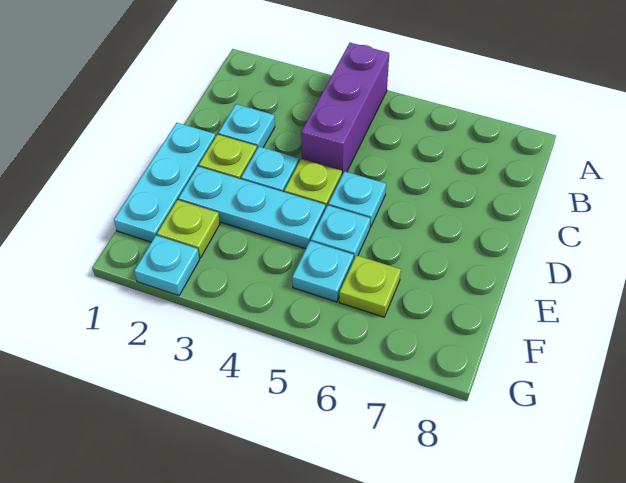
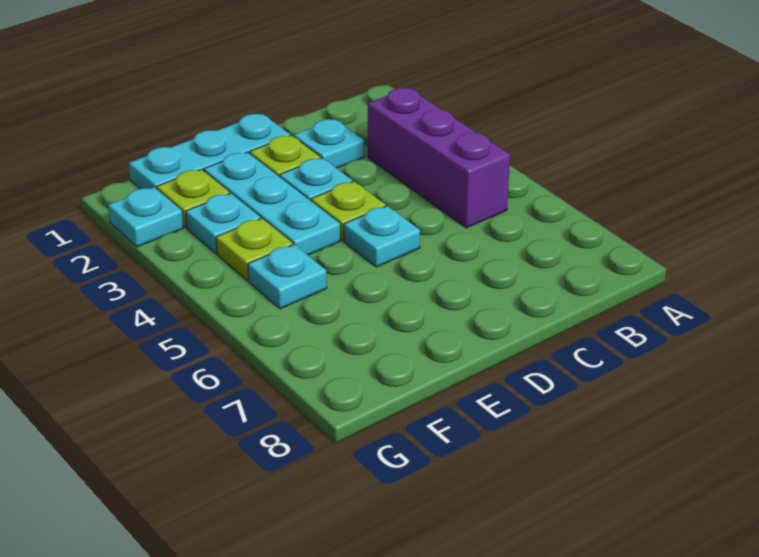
purple brick A4:C4 level 1 -> purple brick B3:B5 level 1
cyan plate E5 level 1 -> cyan plate F3 level 1
lime plate F6 level 1 -> lime plate F4 level 1

